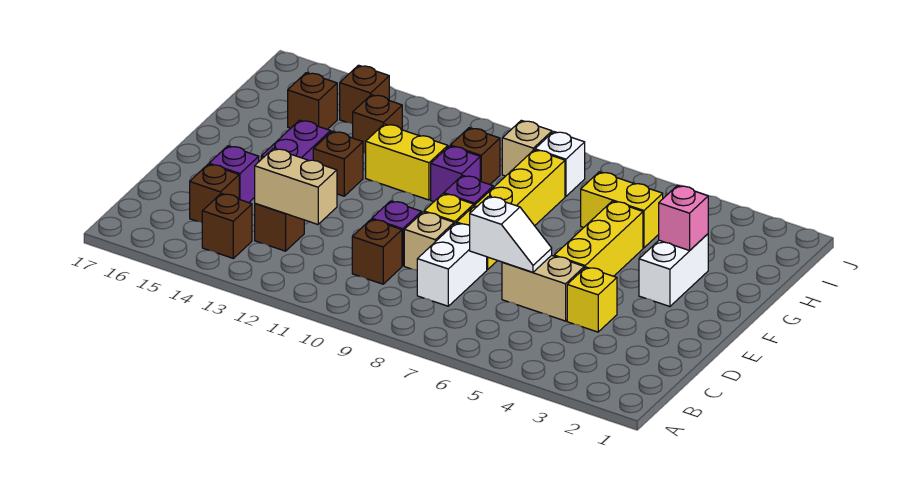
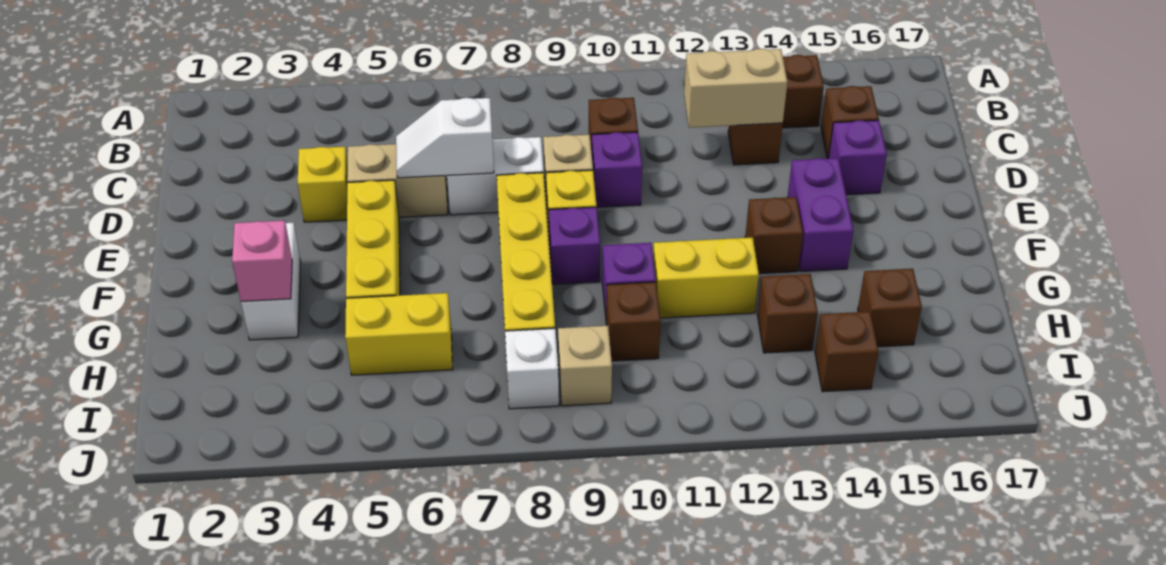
white brick C8:D8 level 1 -> white brick D7:D8 level 1

